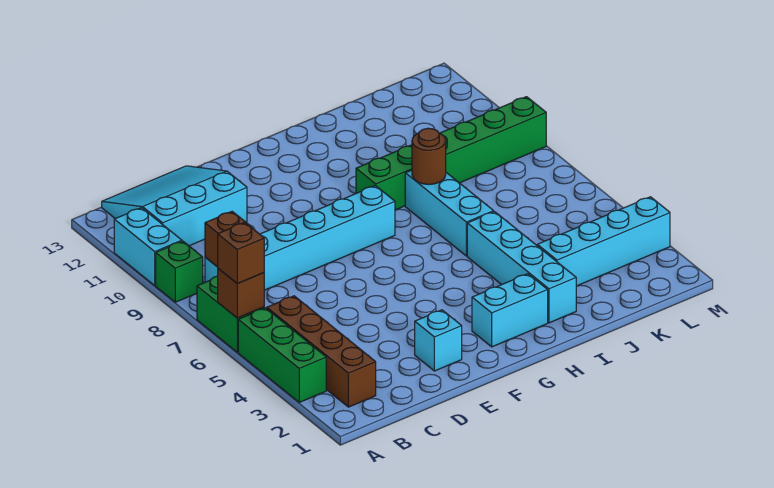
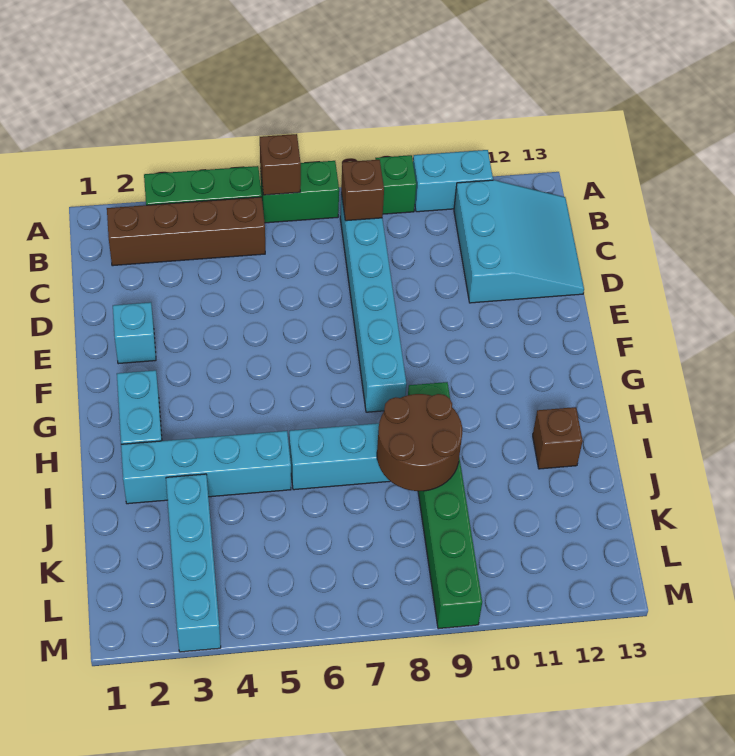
brown brick A6 level 3 -> brown brick I12 level 1
brown round brick I8 level 2 -> brown round brick I8:J9 level 2

